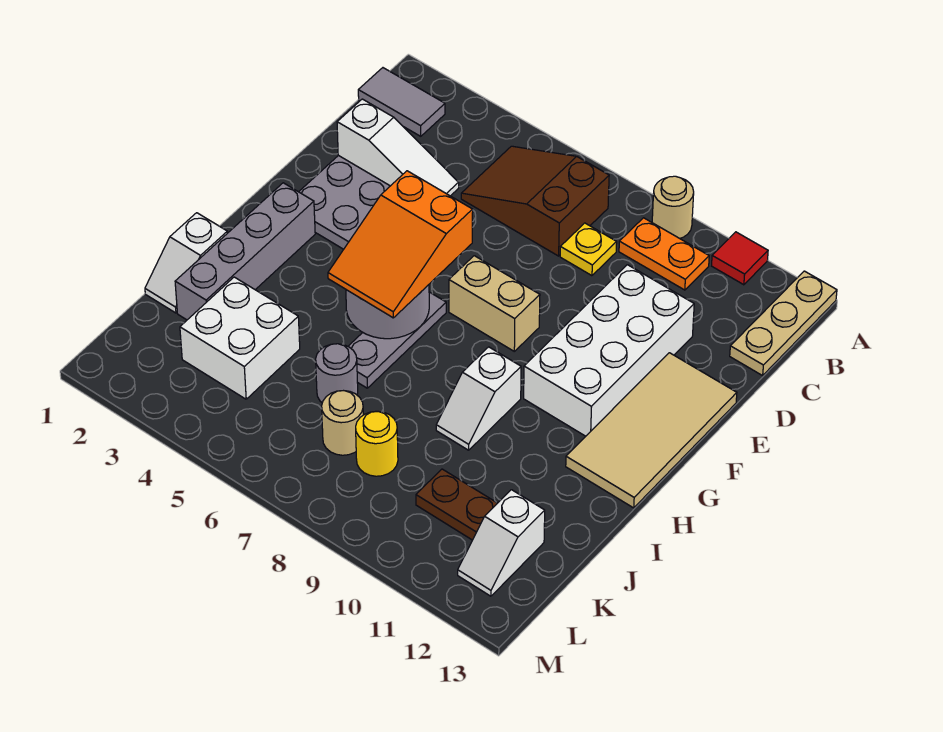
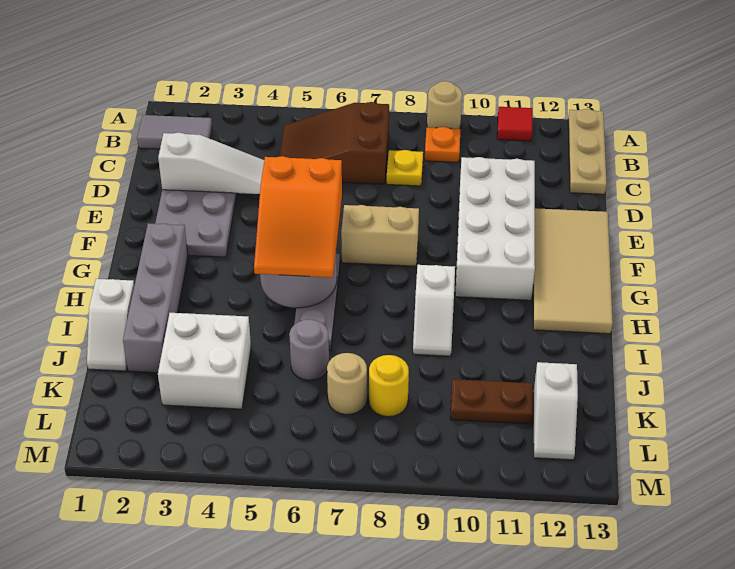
orange plate B9:B10 level 1 -> orange plate B9 level 1

